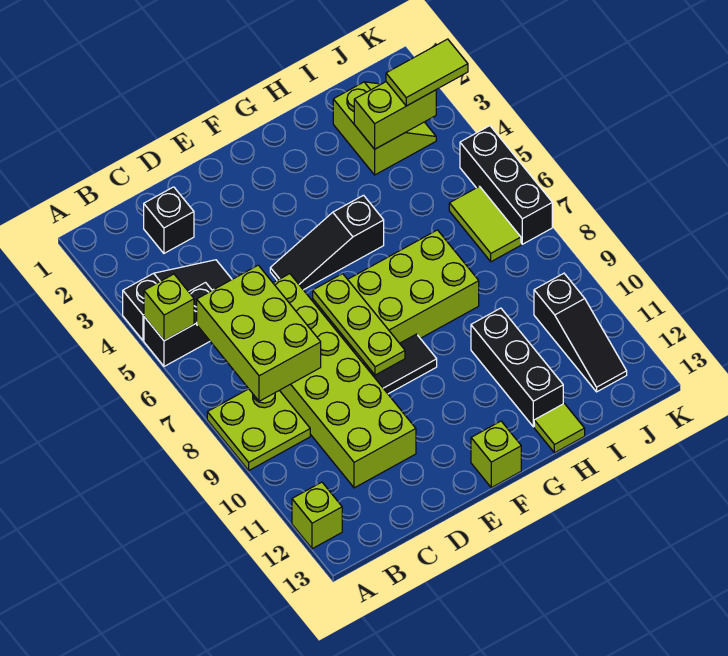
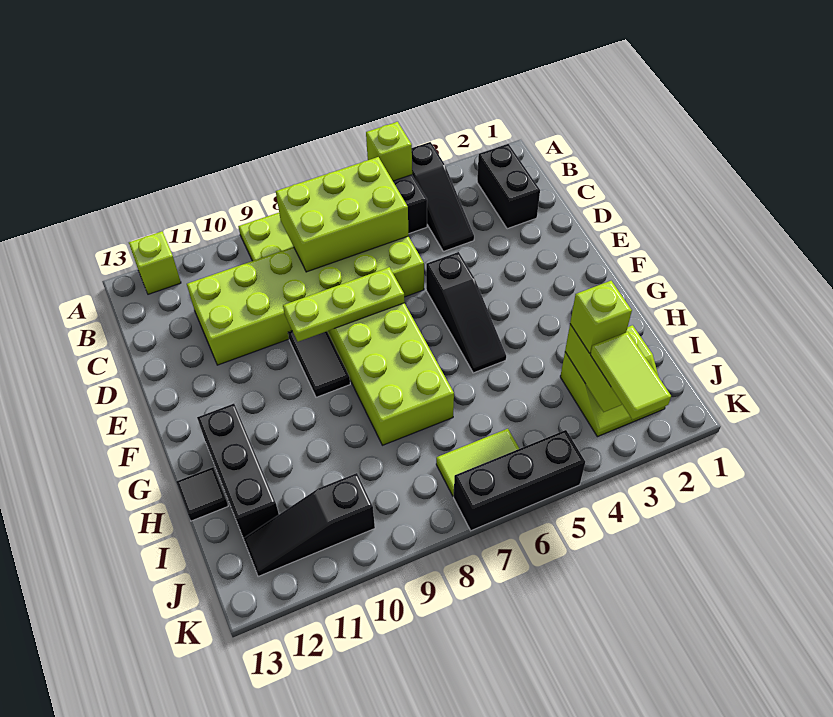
black brick C2 level 1 -> black brick B2:C2 level 1
black slope E5:G5 level 1 top G -> black slope E5:G5 level 1 top E
lime brick F13 level 1 -> lime brick I3 level 3
black brick H10:H12 level 1 -> black brick G12:I12 level 1
lime tile H13 level 1 -> black tile H13 level 1

